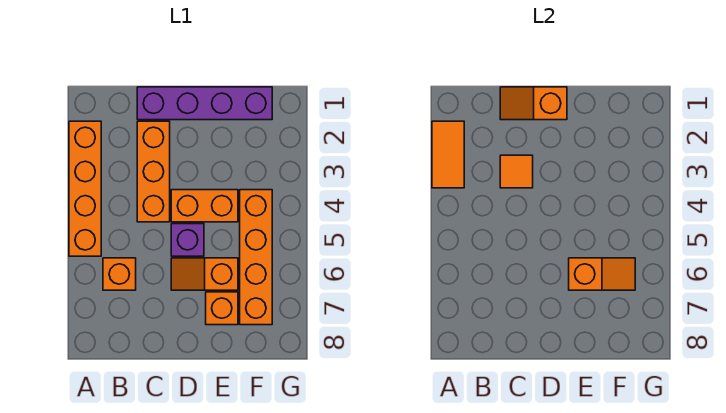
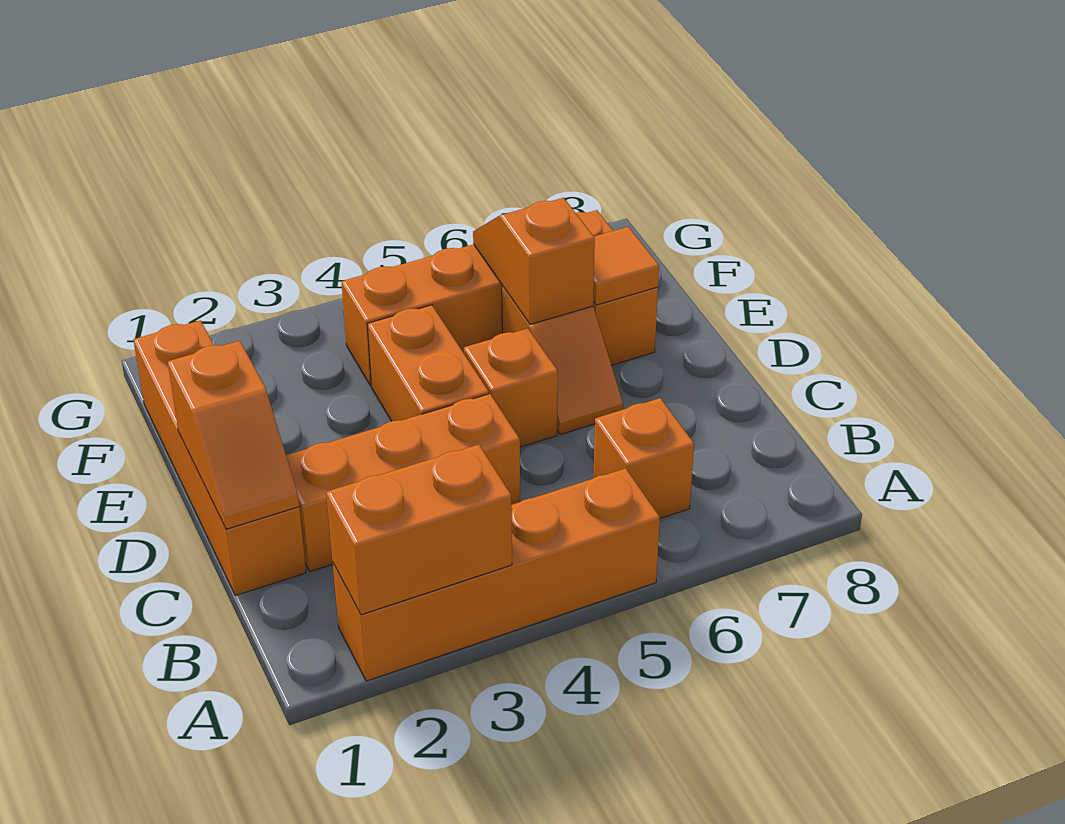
orange tile A2:A3 level 2 -> orange brick A2:A3 level 2
purple brick C1:F1 level 1 -> orange brick C1:F1 level 1
orange tile C3 level 2 -> orange tile E7 level 2
purple brick D5 level 1 -> orange brick D5 level 1

